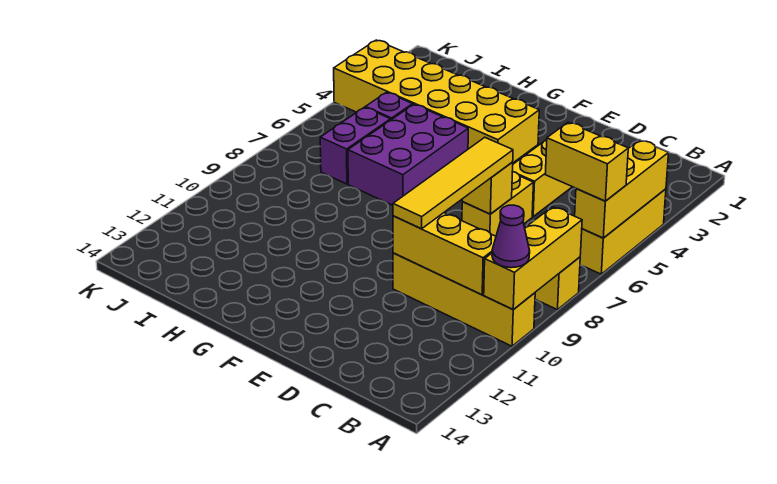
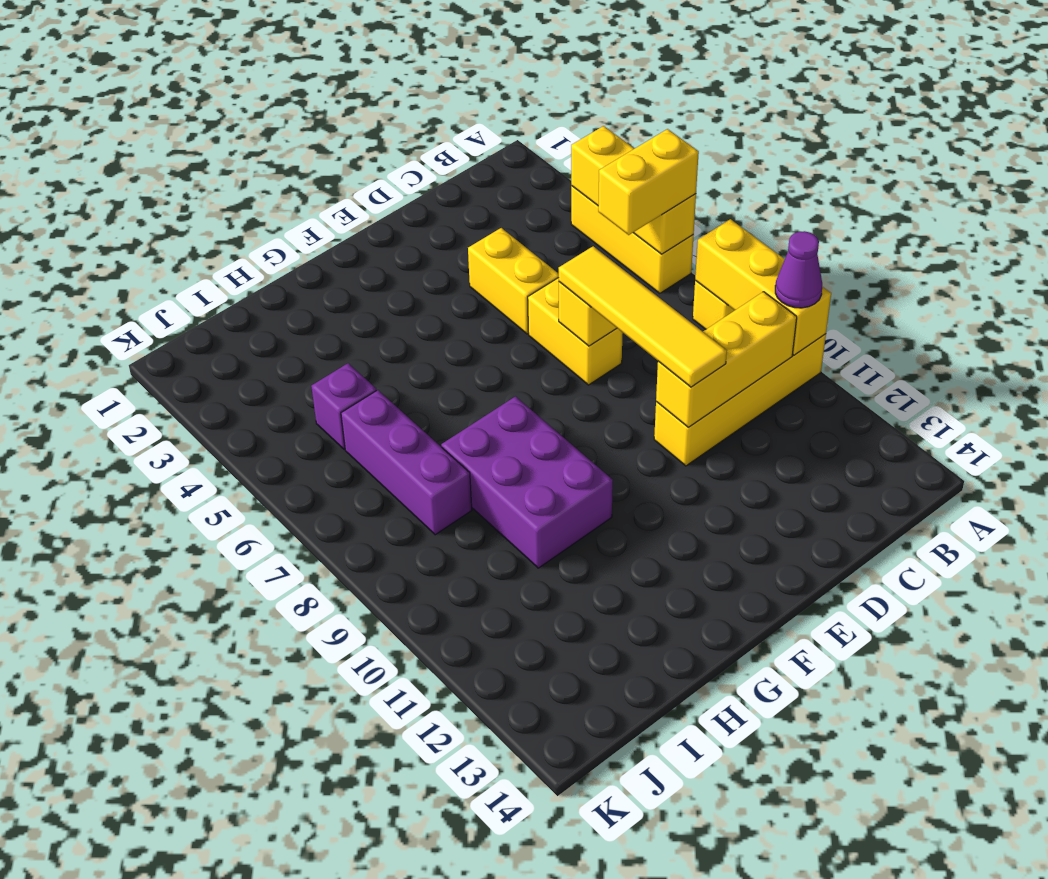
yellow brick F3:K4 level 1 -> none
purple brick G5:H7 level 1 -> purple brick G8:H10 level 1
purple brick I6:I7 level 1 -> purple brick I6:I8 level 1

